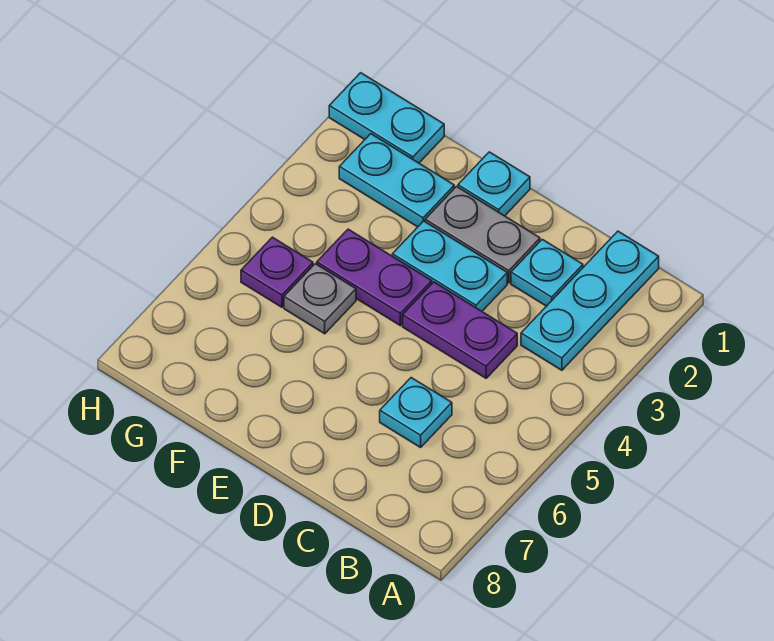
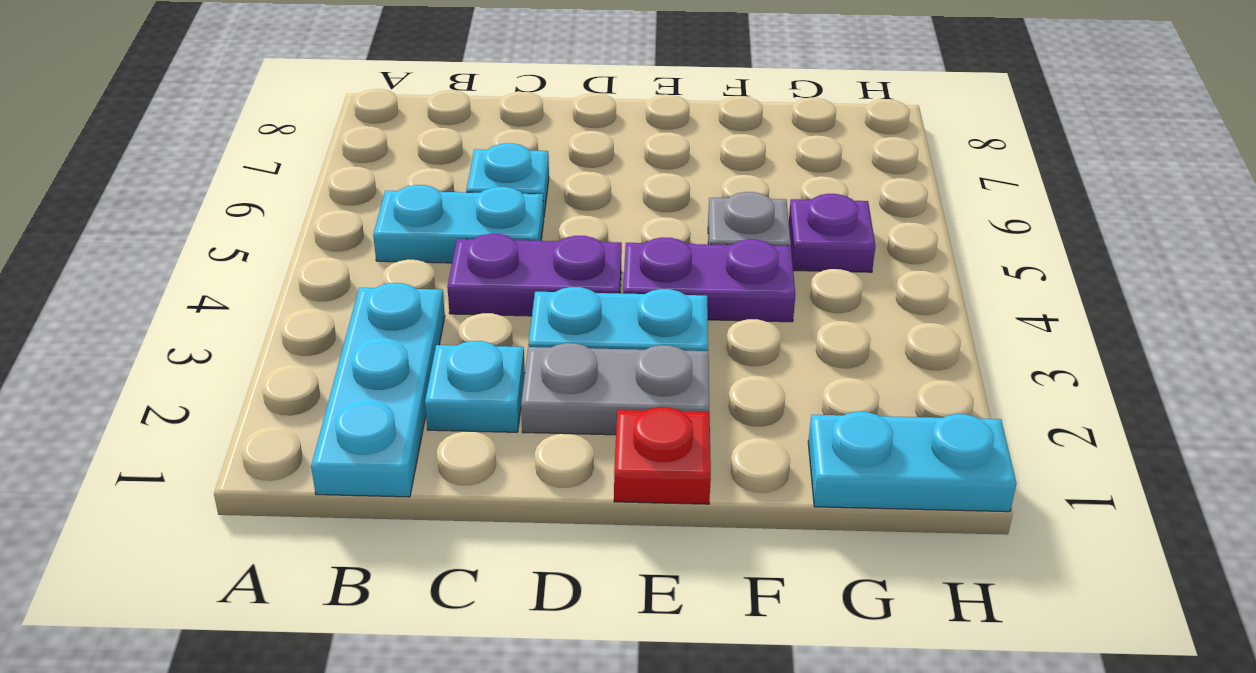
cyan plate E1 level 1 -> red plate E1 level 1
cyan plate F2:G2 level 1 -> cyan plate B5:C5 level 1

